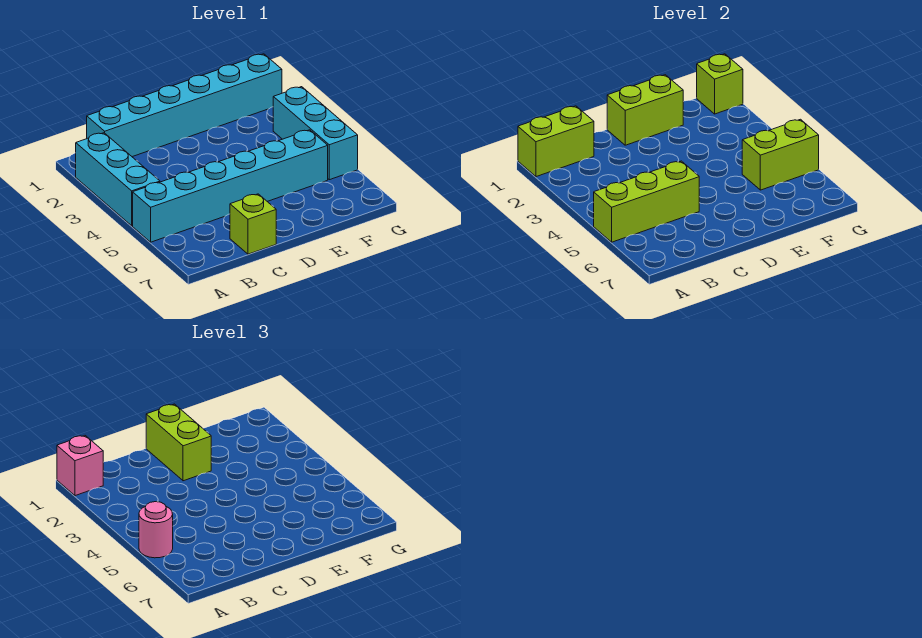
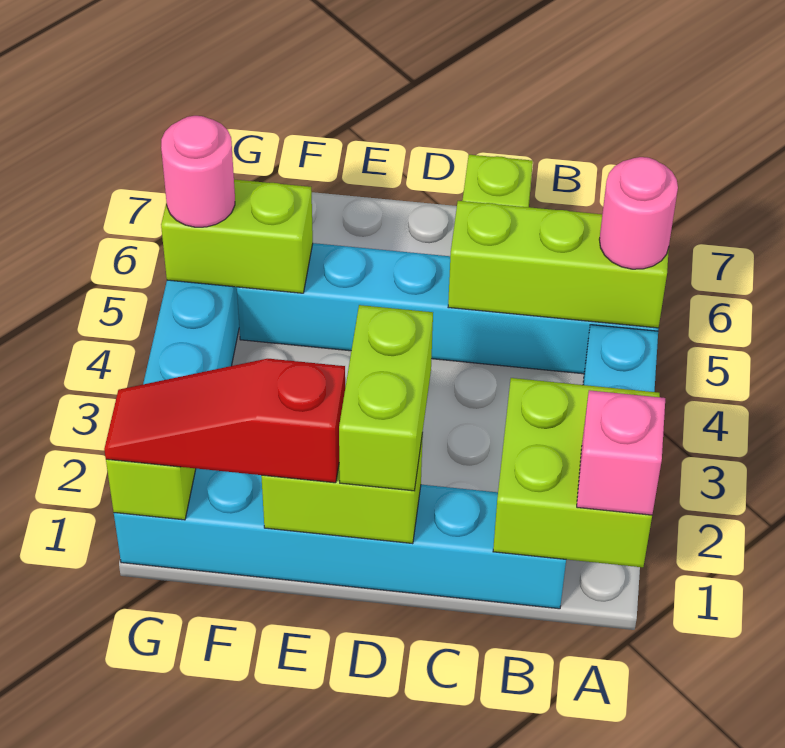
lime brick A1:B1 level 2 -> lime brick A1:B2 level 2
none -> red slope E1:G1 level 3 top E
none -> pink round brick G5 level 3

